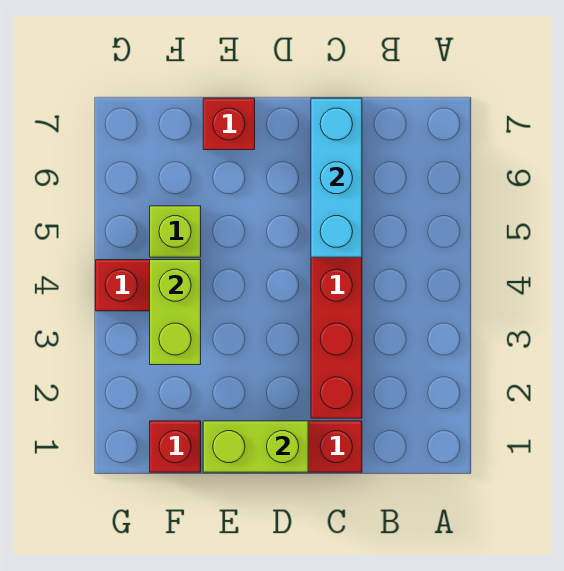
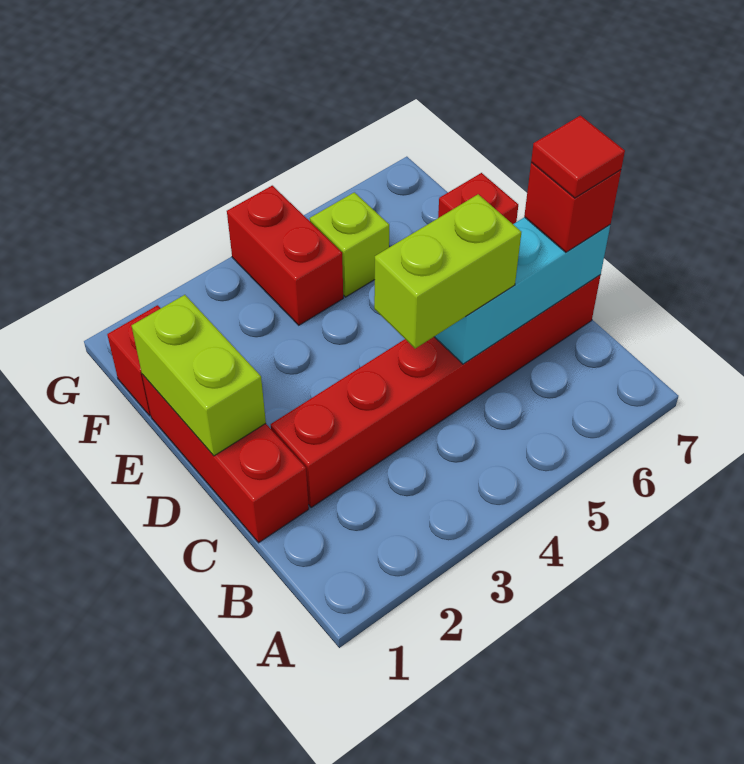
none -> red brick C7 level 3
none -> red tile C7 level 4
lime brick F3:F4 level 2 -> lime brick C4:C5 level 3

